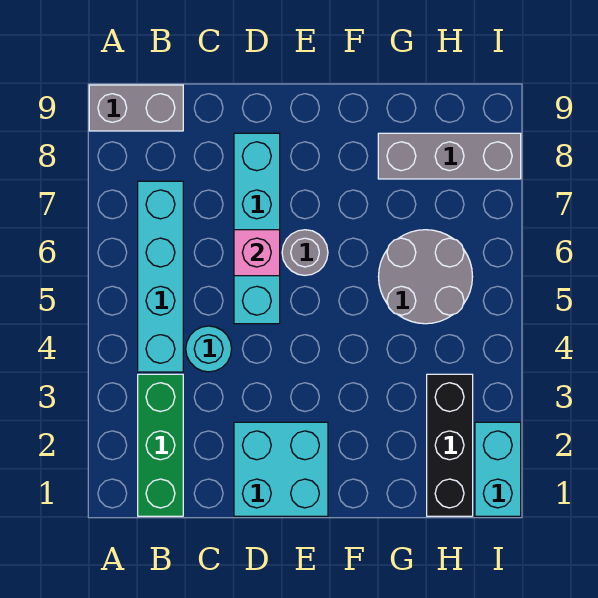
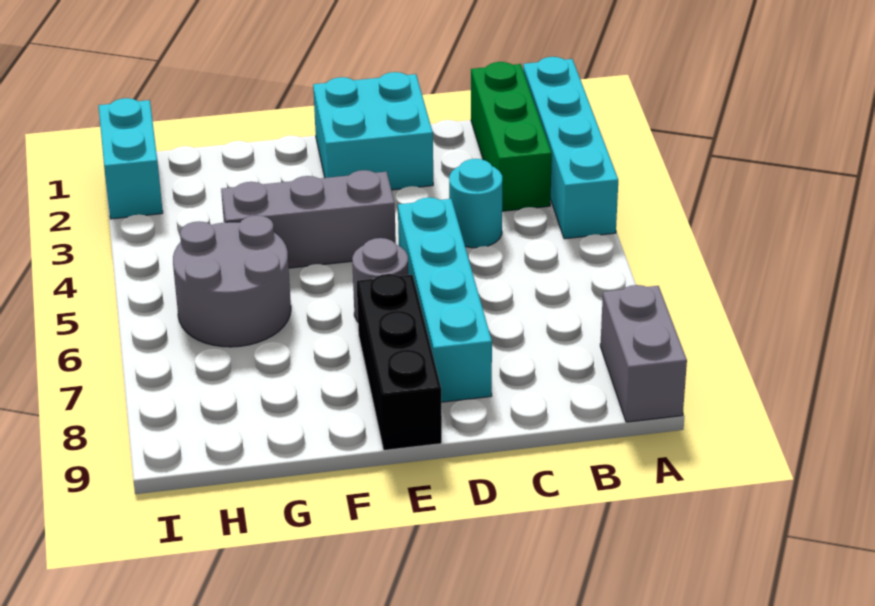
grey brick A9:B9 level 1 -> grey brick A8:A9 level 1
cyan brick B4:B7 level 1 -> cyan brick A1:A4 level 1
pink brick D6 level 2 -> none
grey brick G8:I8 level 1 -> grey brick E4:G4 level 1
black brick H1:H3 level 1 -> black brick E7:E9 level 1

